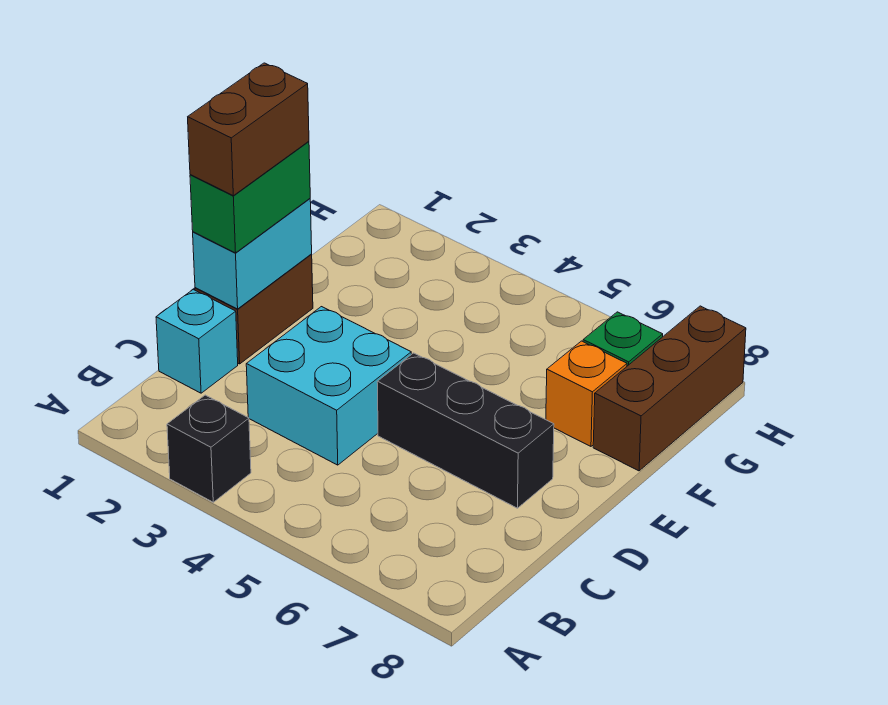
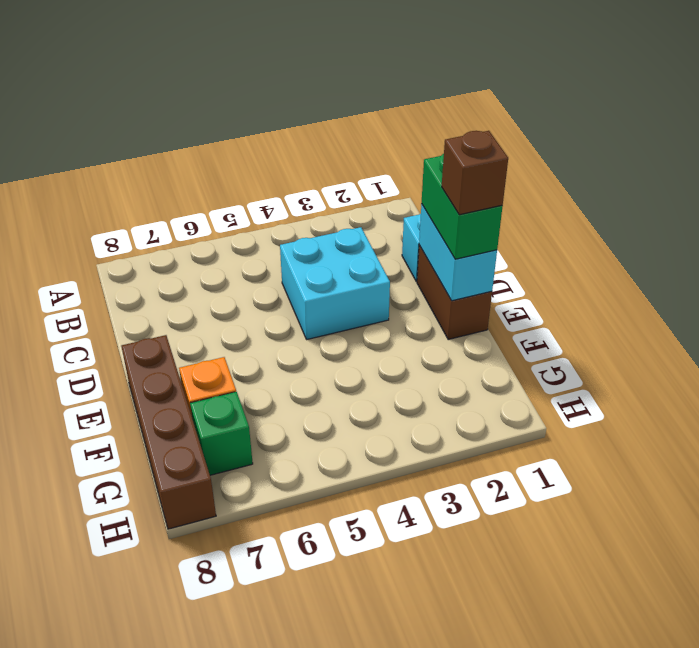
black brick A3 level 1 -> none
brown brick D1:E1 level 4 -> brown brick E1 level 4
black brick D5:D7 level 1 -> none
brown brick F8:H8 level 1 -> brown brick E8:H8 level 1

